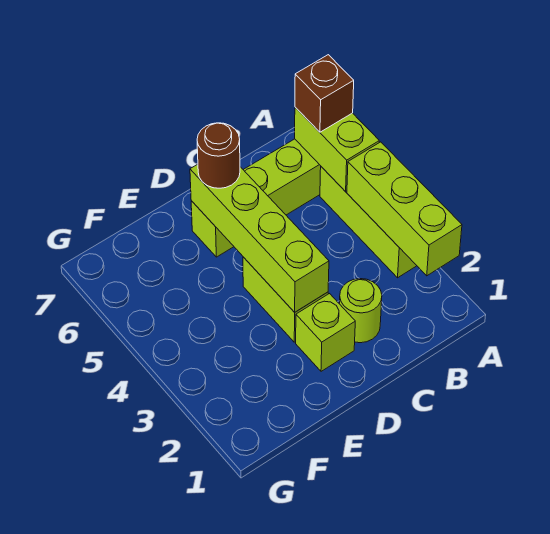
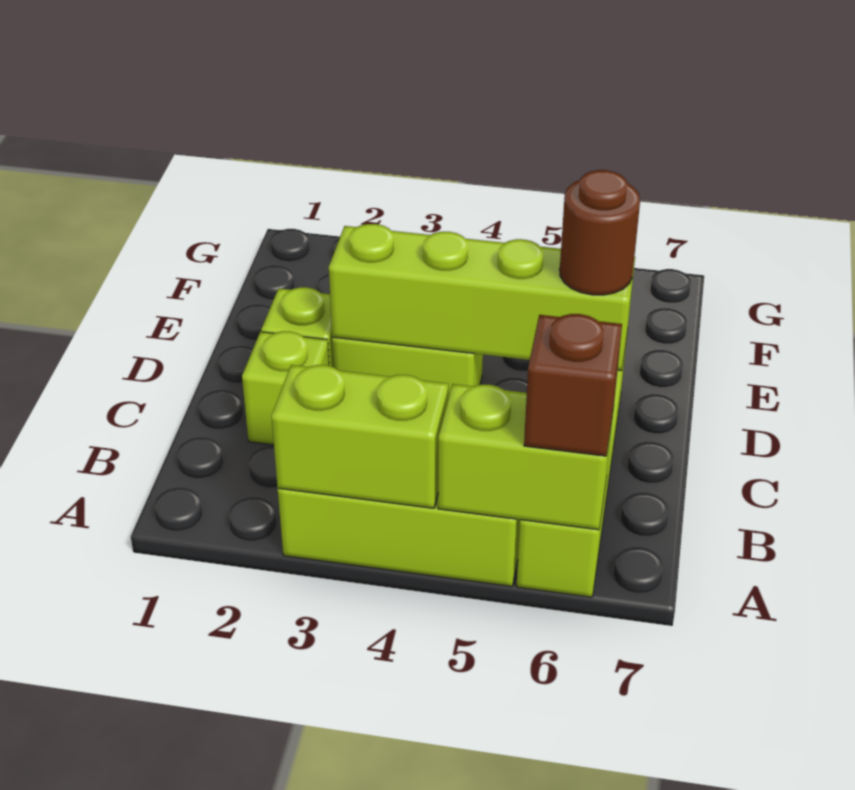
lime brick A2:A4 level 2 -> lime brick A3:A4 level 2
lime round brick C2 level 1 -> lime brick C2 level 1

